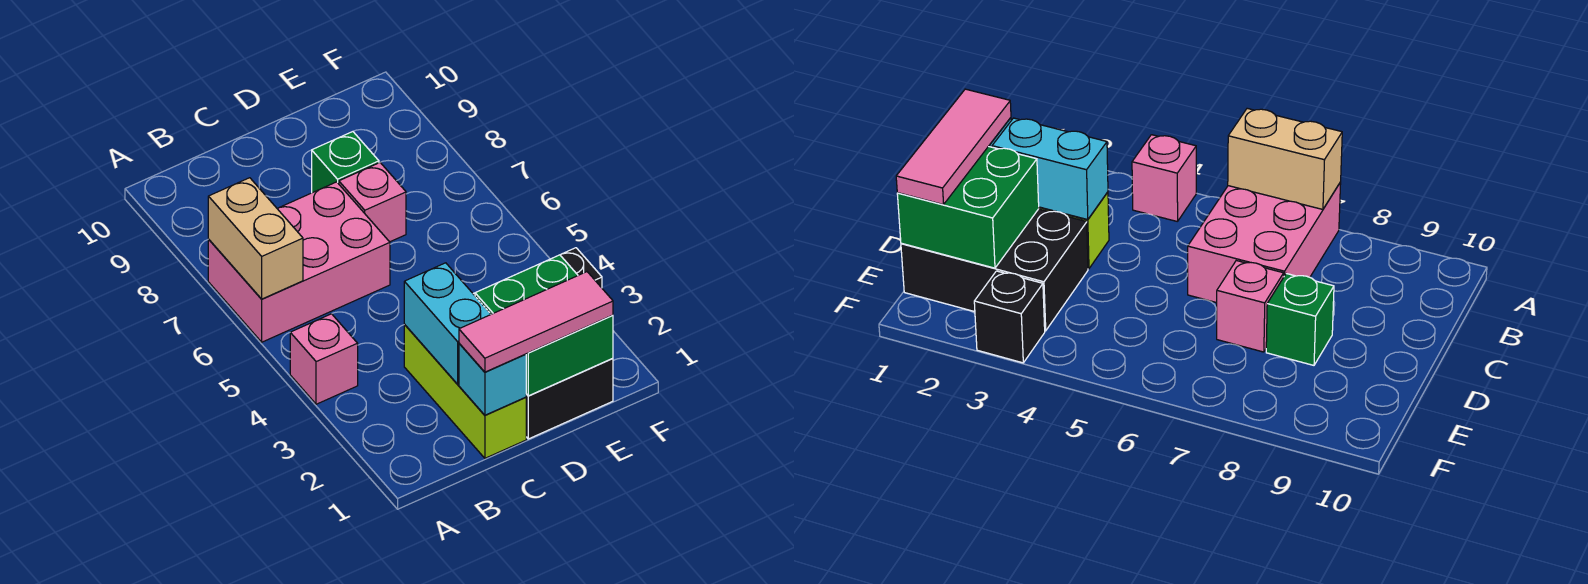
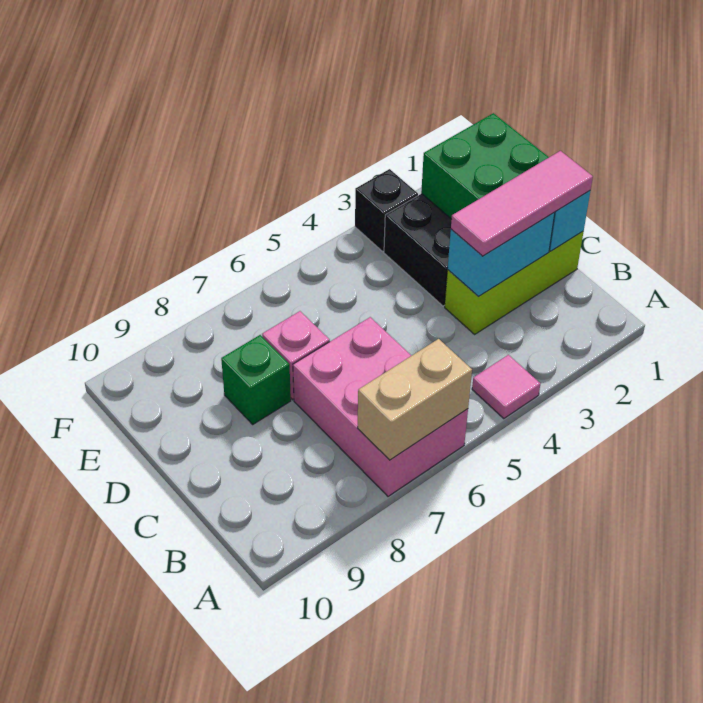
pink brick A4 level 1 -> pink tile A4 level 1
pink tile C1:E1 level 3 -> pink tile C1:C3 level 3

